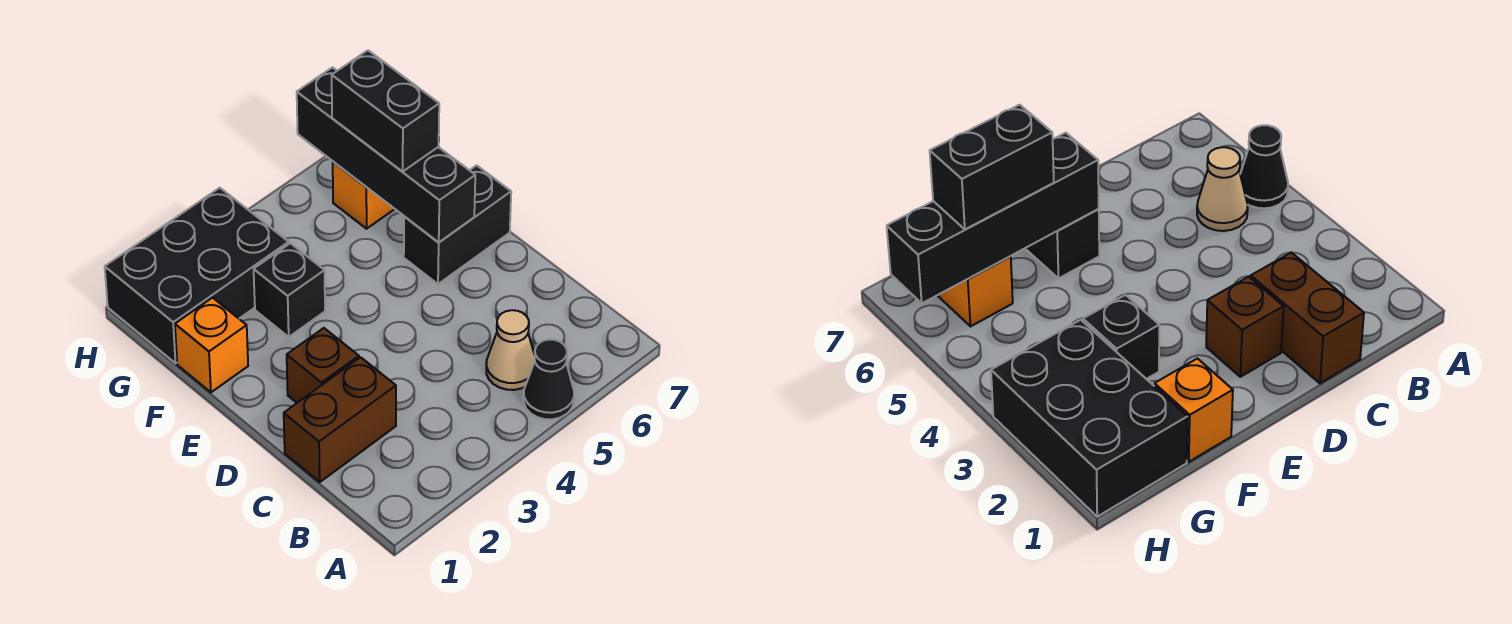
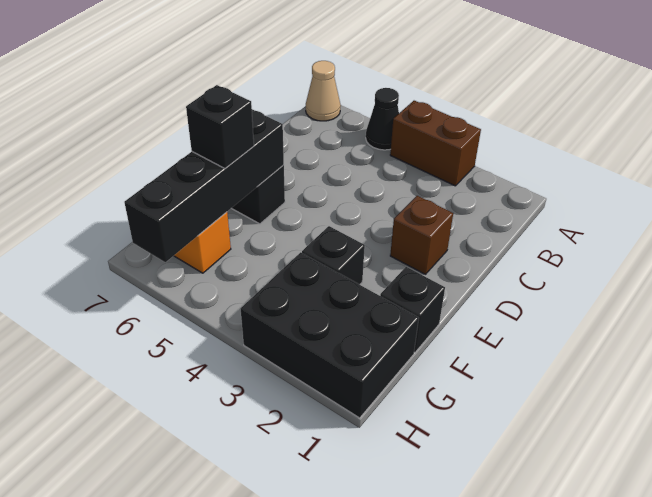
tan cone B5 level 1 -> tan cone A7 level 1
brown brick C1:C2 level 1 -> brown brick A3:A4 level 1
orange brick F1 level 1 -> black brick F1 level 1
black brick F6:G6 level 3 -> black brick F6 level 3

